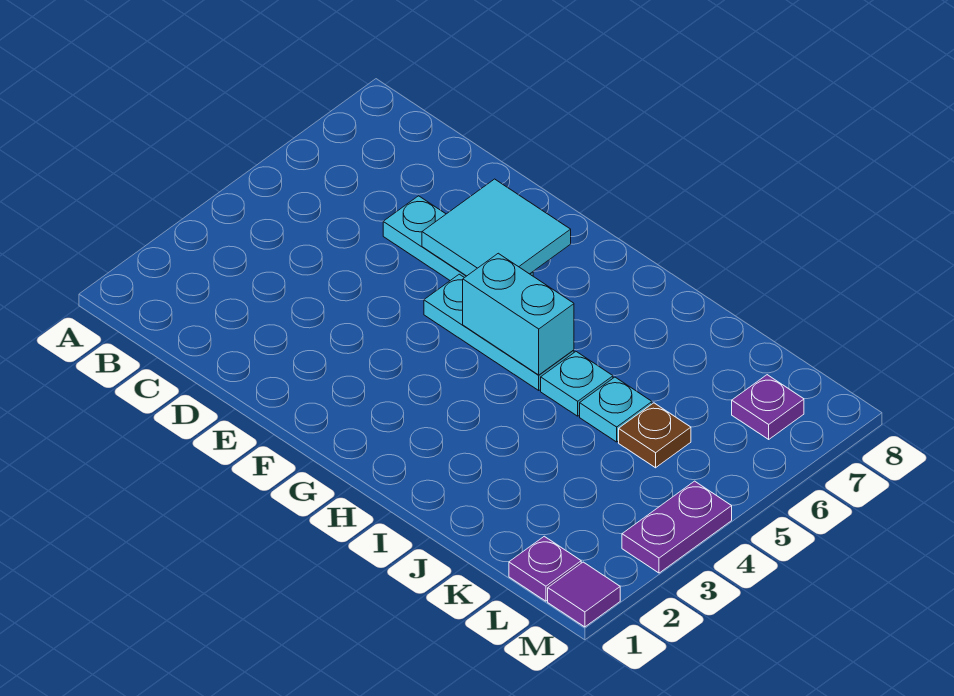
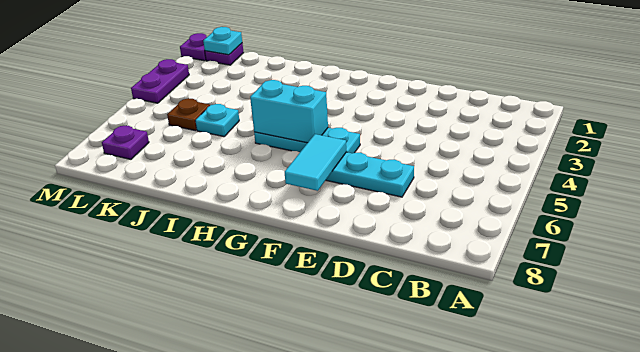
cyan tile E6:F7 level 2 -> cyan tile F6:F7 level 2
cyan plate I5 level 1 -> cyan plate L1 level 2
purple tile M1 level 1 -> purple plate M1 level 1

